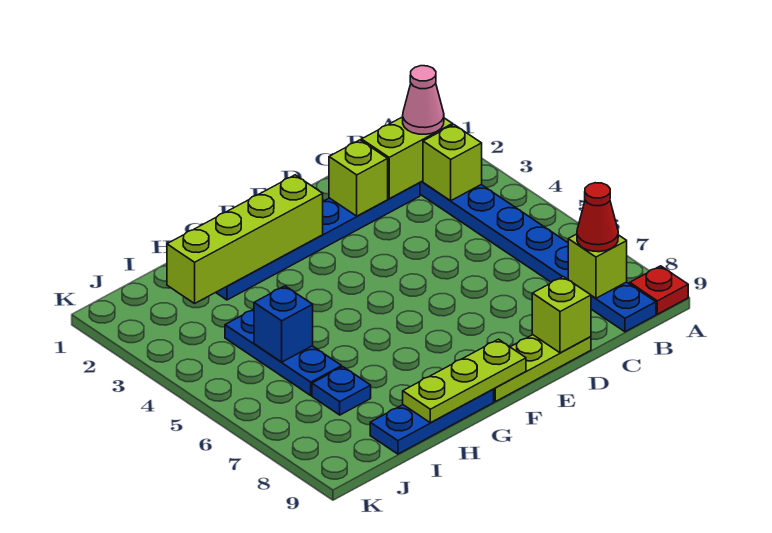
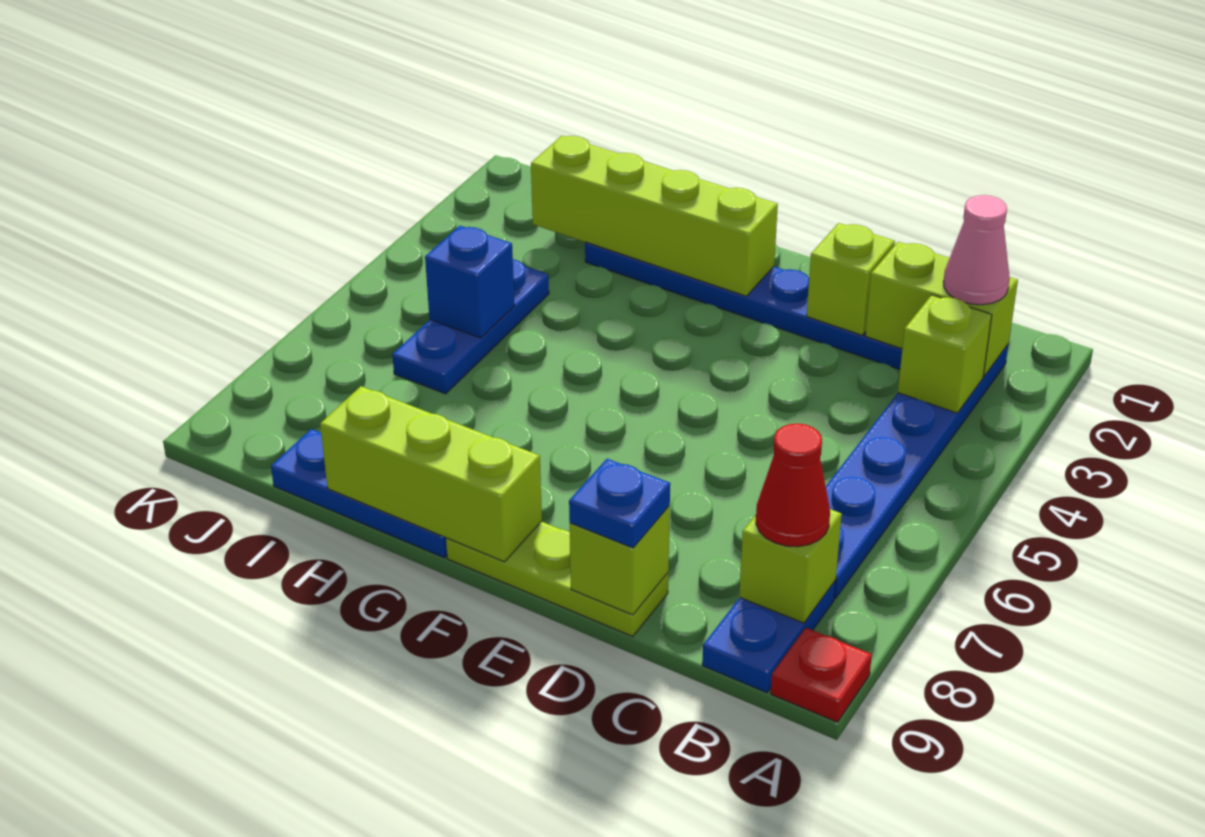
lime plate F9:H9 level 2 -> lime brick F9:H9 level 2
blue plate I7 level 1 -> blue plate D9 level 3

